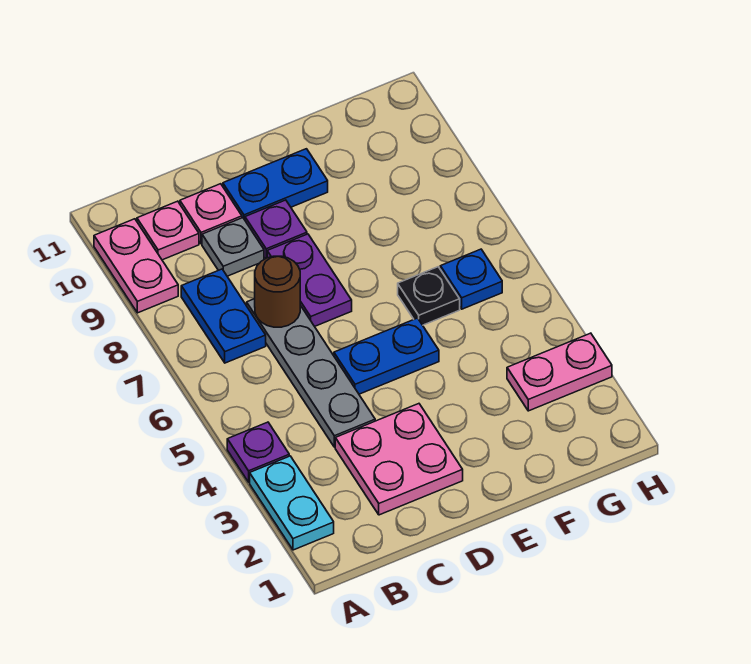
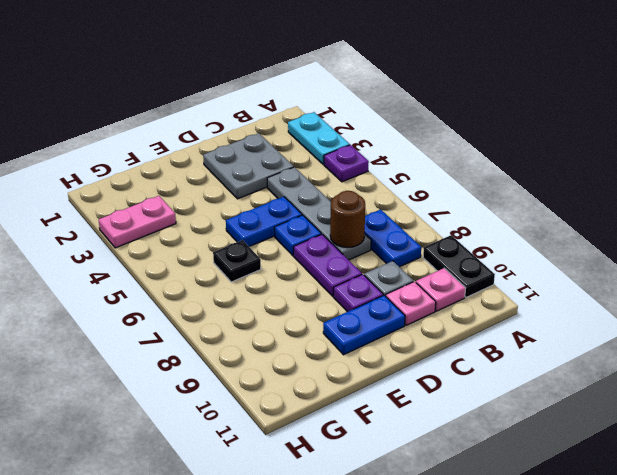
pink plate A9:A10 level 1 -> black plate A9:A10 level 1
pink plate C2:D3 level 1 -> grey plate C2:D3 level 1
blue plate G6 level 1 -> blue plate D6 level 1

